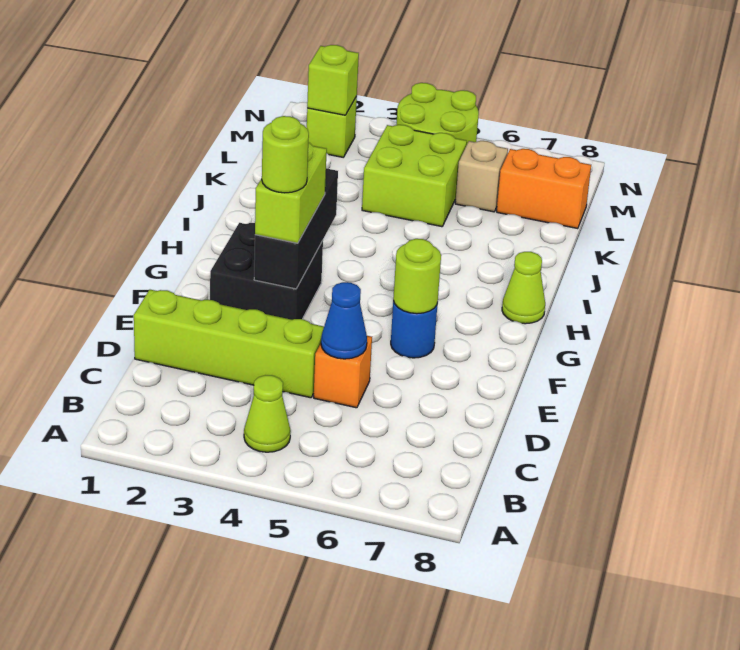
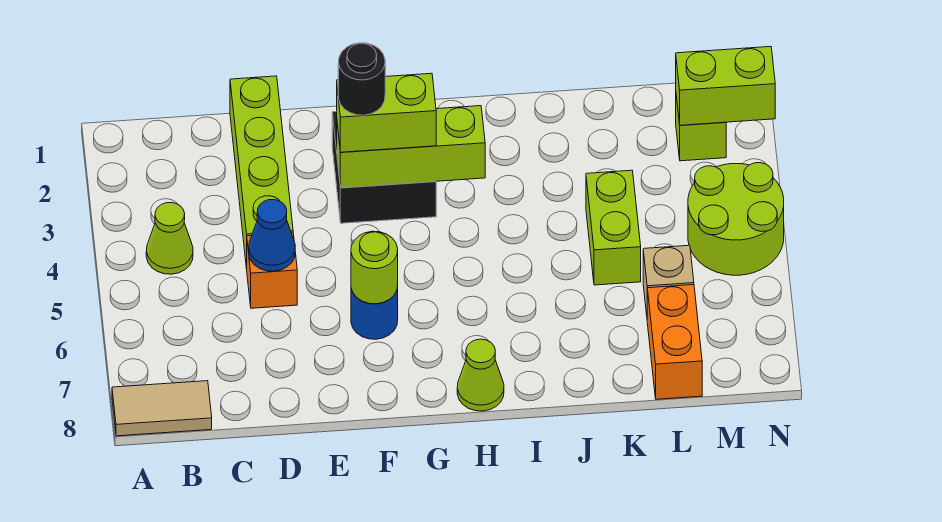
none -> tan tile A8:B8 level 1
black brick F3:H3 level 2 -> lime brick F3:H3 level 2
lime round brick F3 level 4 -> black round brick F3 level 4
lime brick K4:L5 level 1 -> lime brick K4:K5 level 1
lime brick M2 level 2 -> lime brick M2:N2 level 2

